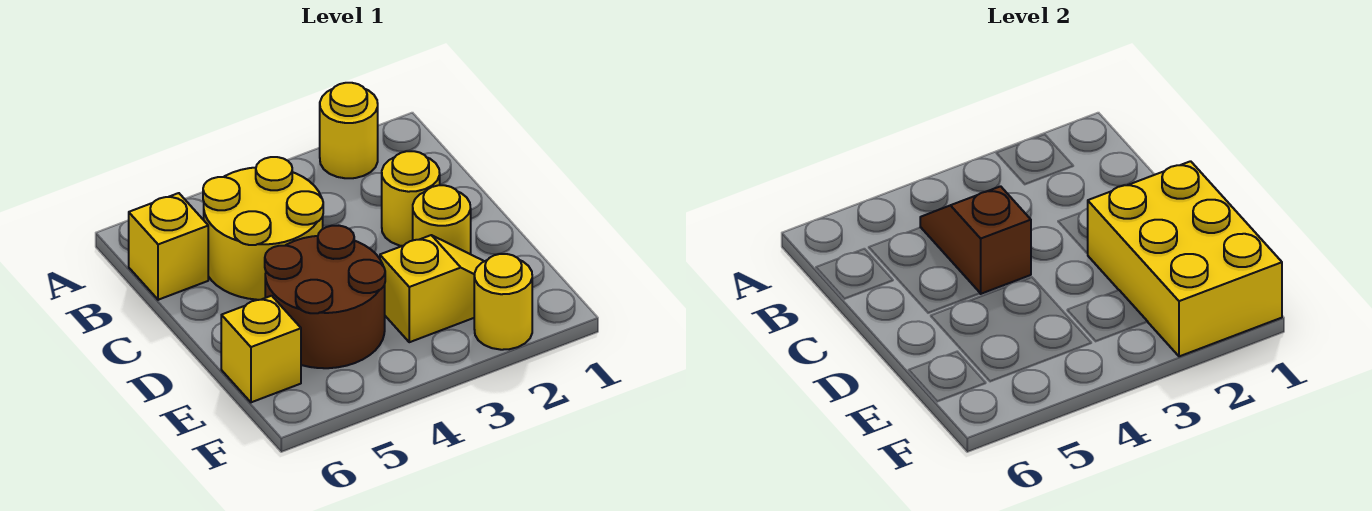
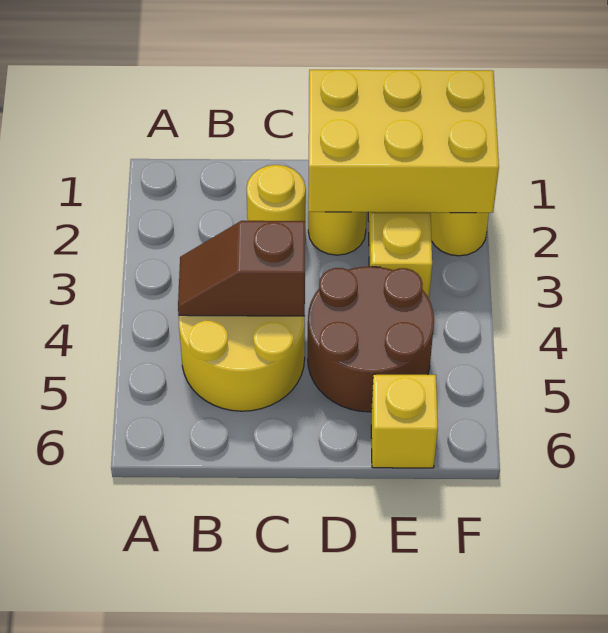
yellow round brick A2 level 1 -> none
yellow brick B6 level 1 -> none

